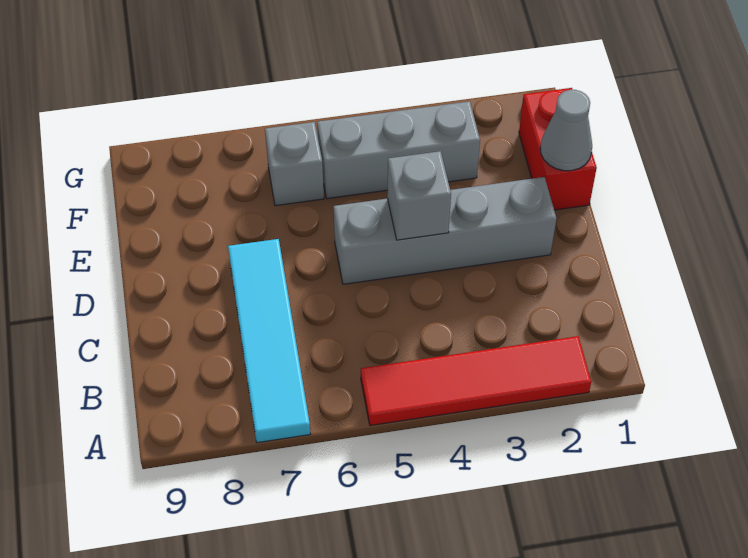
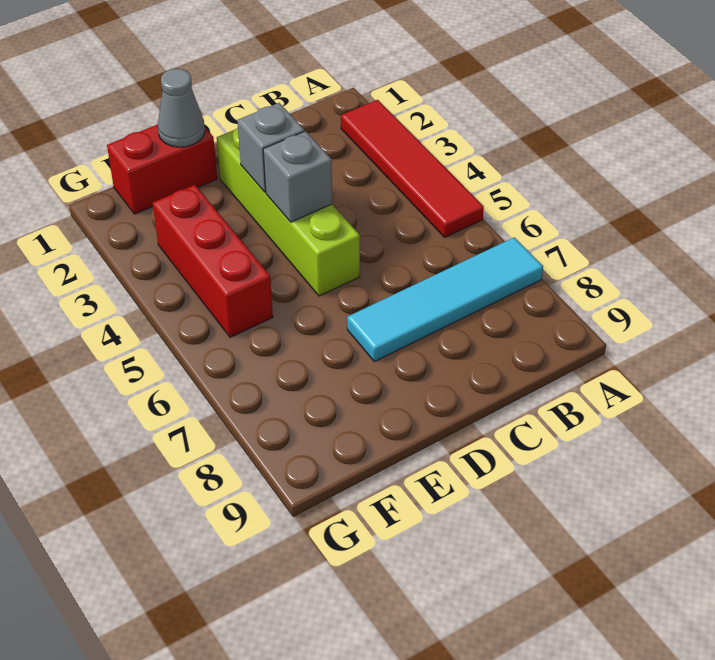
grey brick D2:D5 level 1 -> lime brick D2:D5 level 1
grey brick F3:F5 level 1 -> red brick F3:F5 level 1
grey brick F6 level 1 -> grey brick D3 level 2

